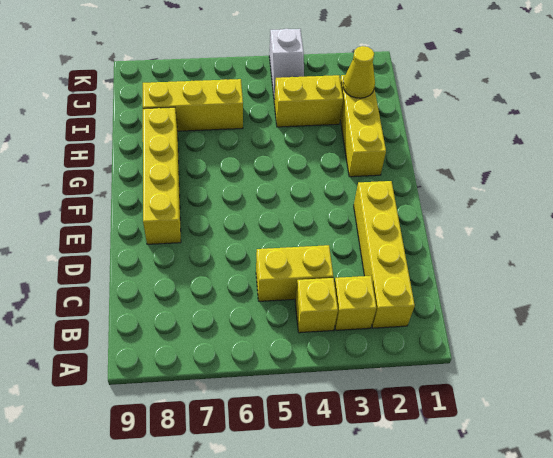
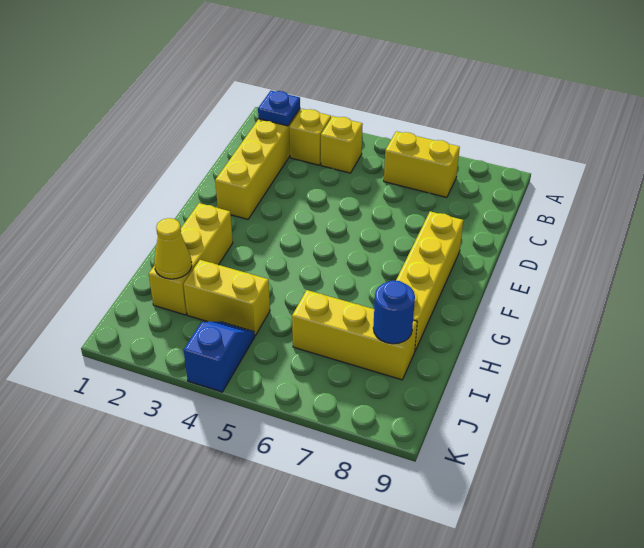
none -> blue plate B2 level 2
yellow brick C4:C5 level 1 -> yellow brick B6:B7 level 1
none -> blue round brick I8 level 2
white slope J4:K4 level 1 top K -> blue slope J4:K4 level 1 top K

